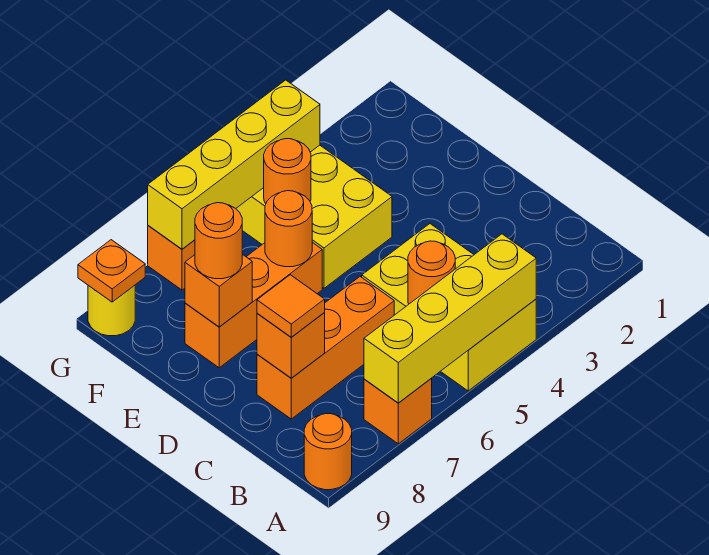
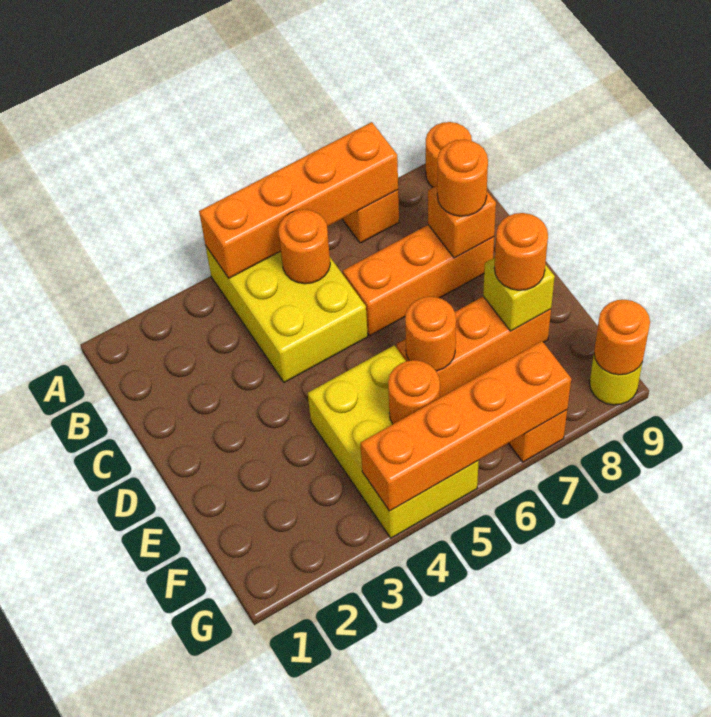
yellow brick A4:A7 level 2 -> orange brick A4:A7 level 2
orange tile C8 level 3 -> orange round brick C8 level 3
orange brick E8 level 2 -> yellow brick E8 level 2
yellow brick G4:G7 level 2 -> orange brick G4:G7 level 2
orange plate G9 level 2 -> orange round brick G9 level 2

